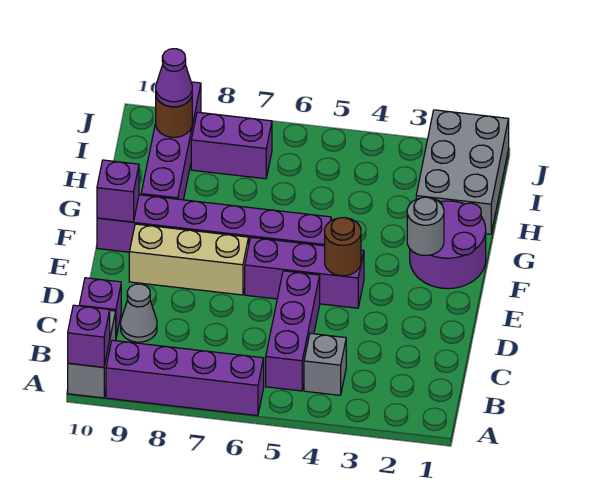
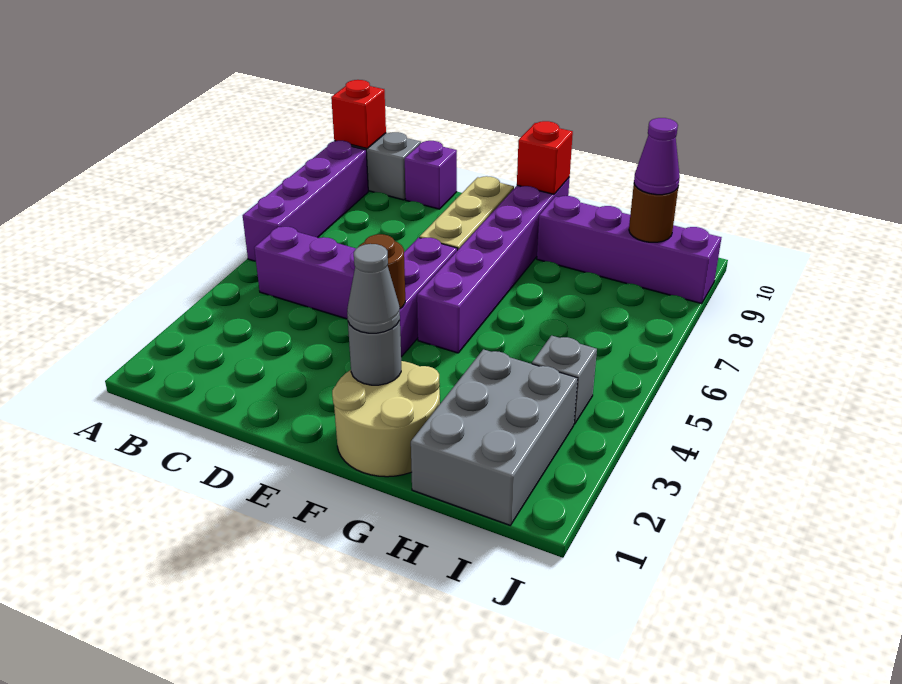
purple brick A10 level 2 -> red brick A10 level 2
grey brick B4 level 1 -> grey brick I4 level 1
grey cone C9 level 1 -> grey cone F2 level 3
purple round brick F1:G2 level 1 -> tan round brick F1:G2 level 1
purple brick F10 level 2 -> red brick F10 level 2
grey brick H1:J2 level 1 -> grey brick H1:I3 level 1
purple brick I7:I8 level 1 -> none

